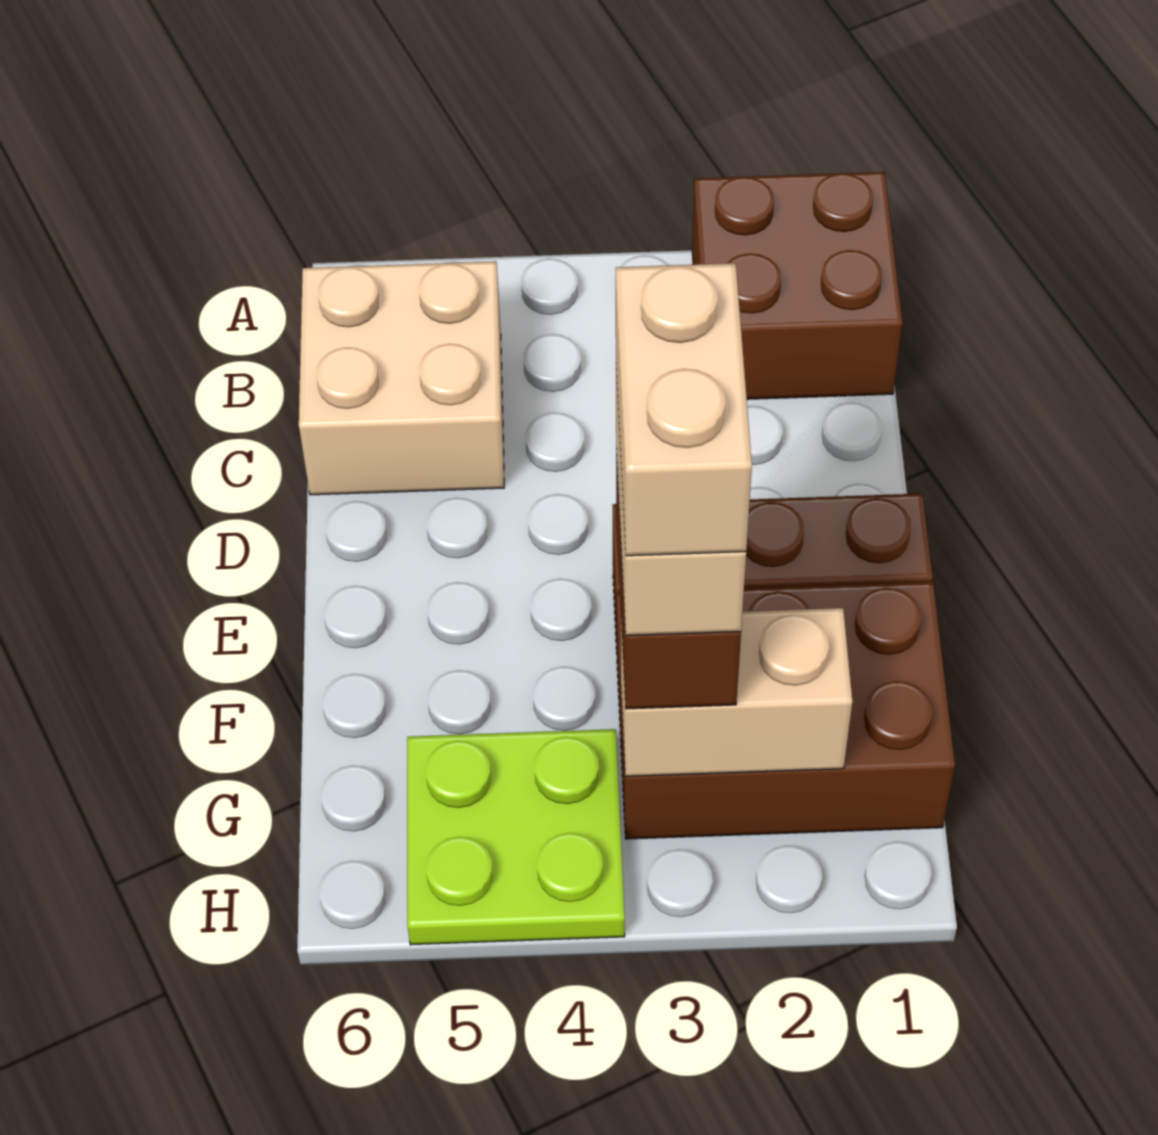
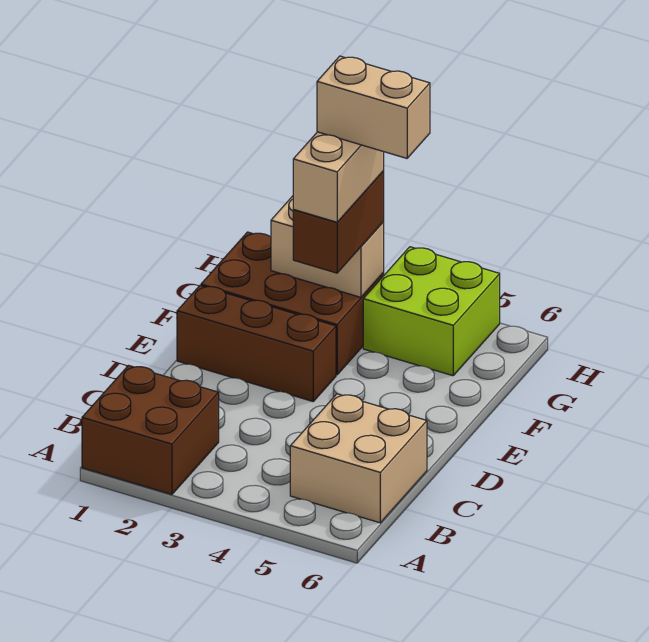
tan brick F3:G3 level 5 -> tan brick G3:G4 level 5
lime plate G4:H5 level 1 -> lime brick G4:H5 level 1

